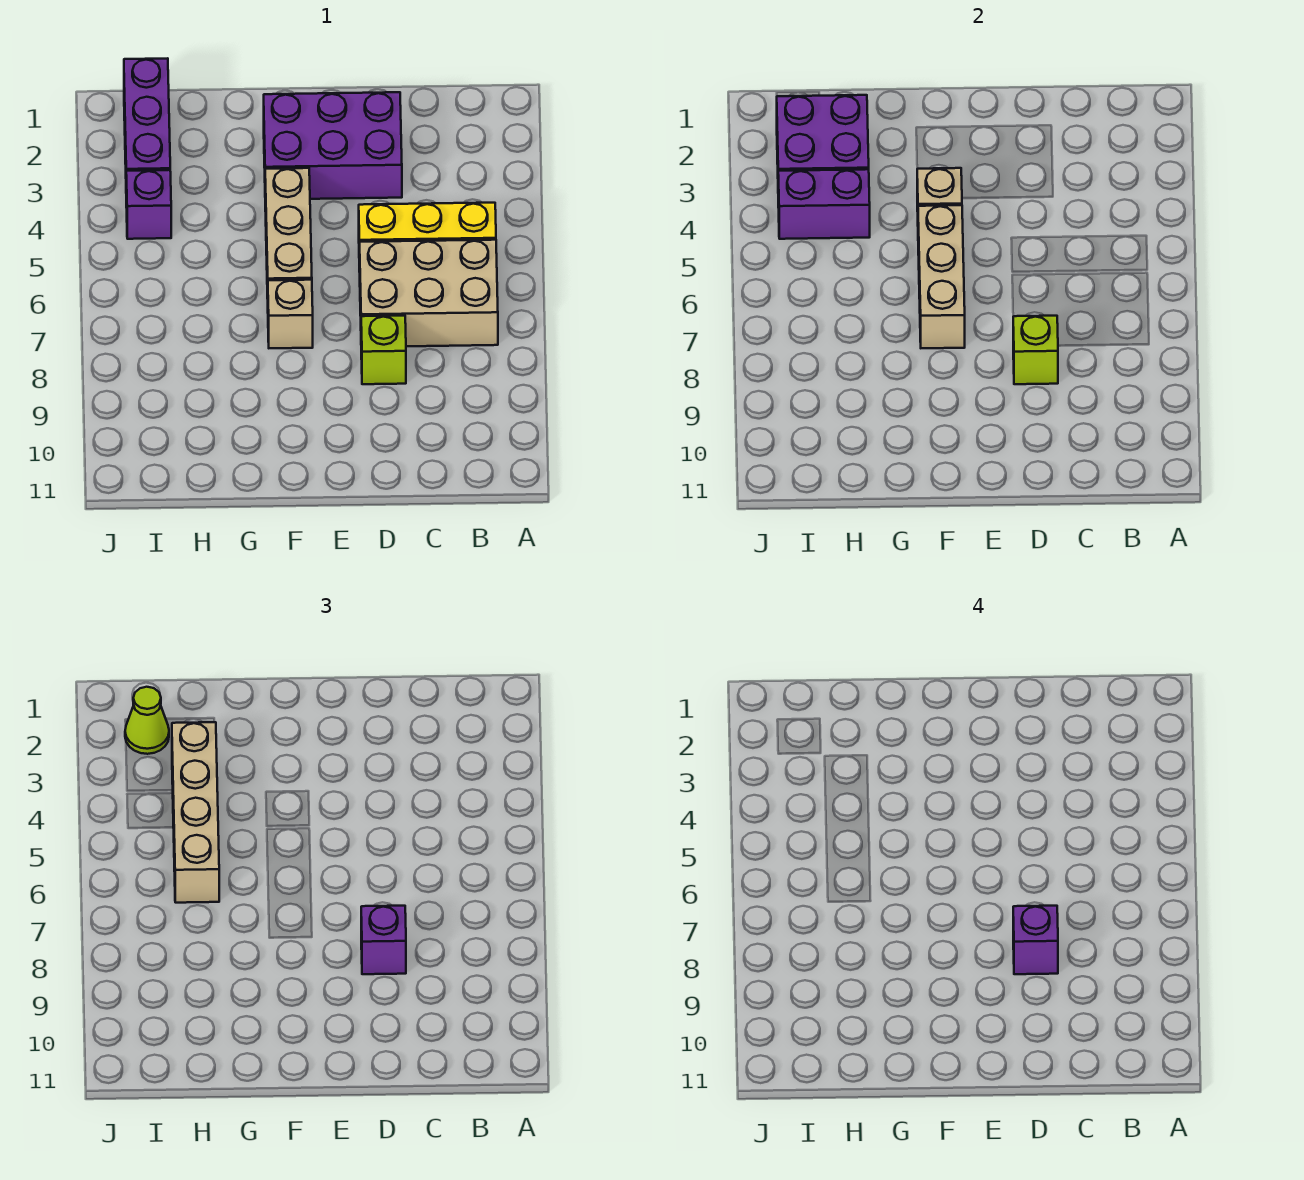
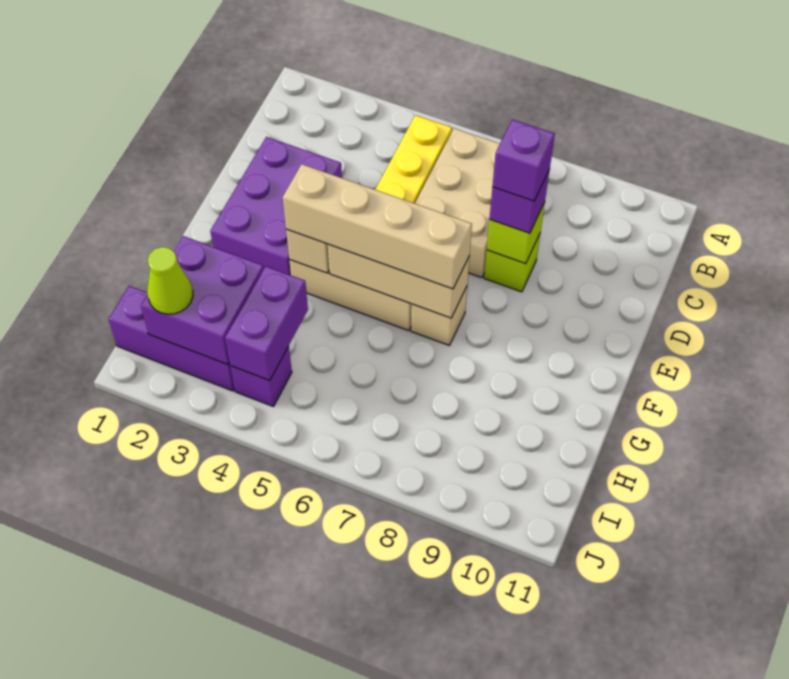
tan brick H3:H6 level 3 -> tan brick F4:F7 level 3

